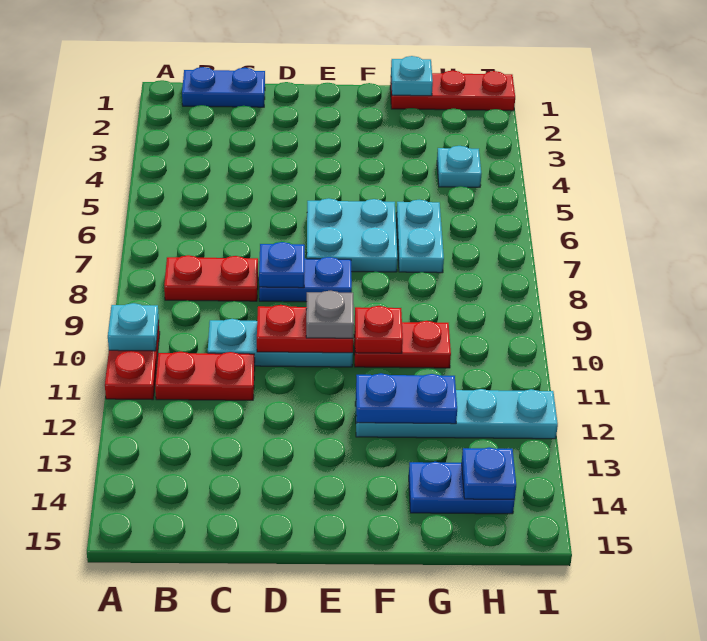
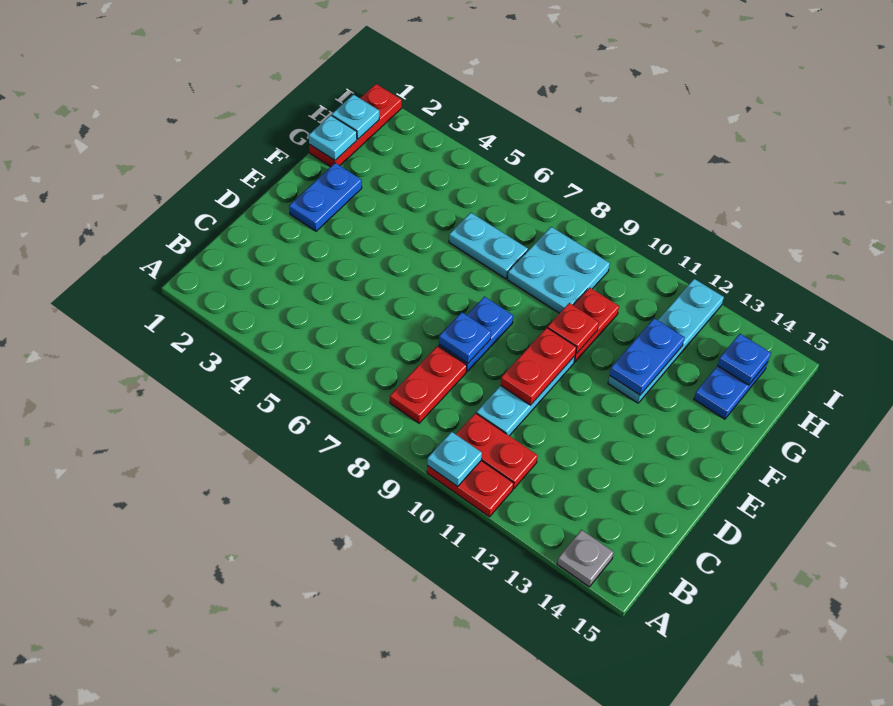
blue plate B1:C1 level 1 -> blue plate E2:F2 level 1
red plate B11:C11 level 1 -> red plate B10:B11 level 1
cyan plate E6:F7 level 1 -> cyan plate G8:H9 level 1
grey plate E10 level 3 -> grey plate A14 level 1
cyan plate H4 level 1 -> cyan plate H1 level 2

